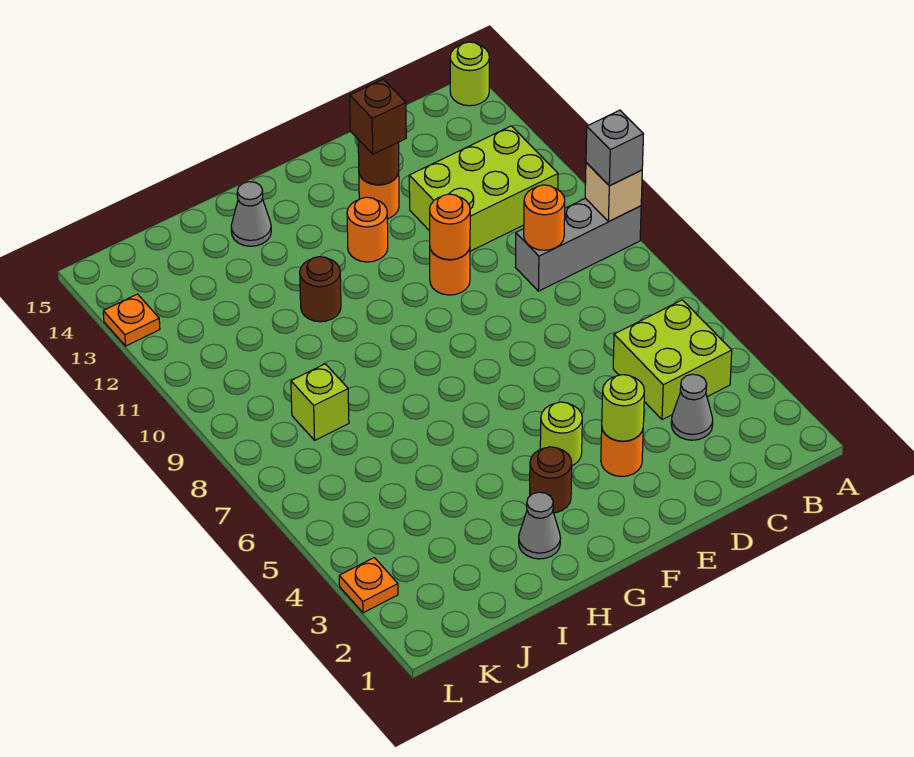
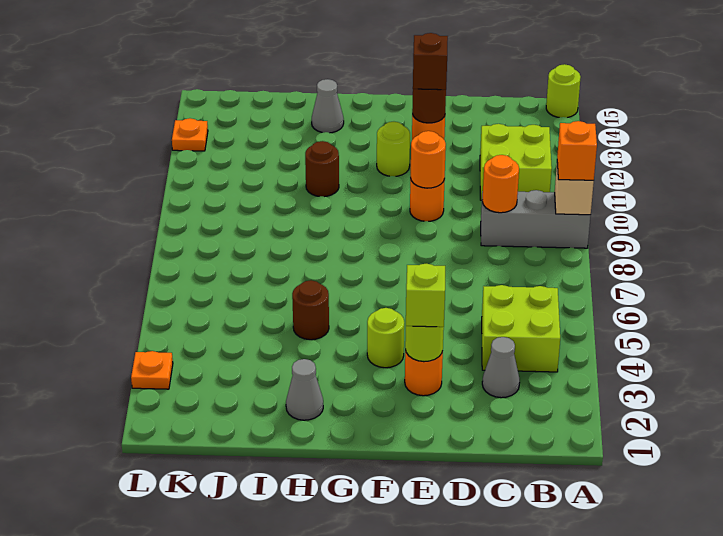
grey brick A9 level 3 -> orange brick A9 level 3
lime brick B11:D12 level 1 -> lime brick B11:C12 level 1
orange round brick F12 level 1 -> lime round brick F12 level 1
brown round brick G3 level 1 -> brown round brick H5 level 1
lime brick J8 level 1 -> lime brick E3 level 3

